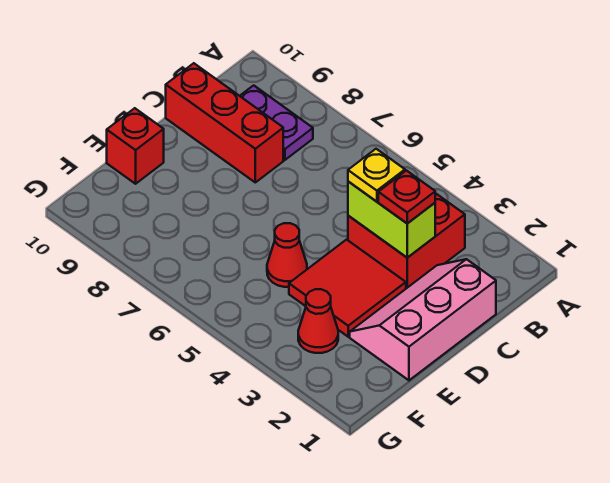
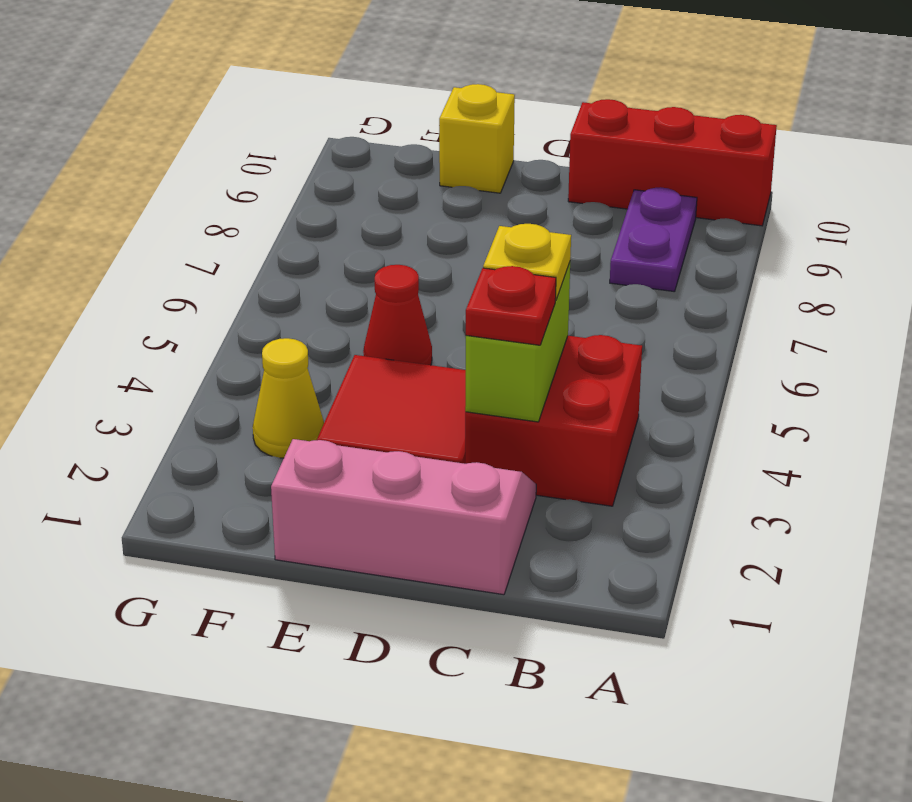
red brick C8:C10 level 1 -> red brick A10:C10 level 1
red brick E10 level 1 -> yellow brick E10 level 1
red cone F3 level 1 -> yellow cone F3 level 1

